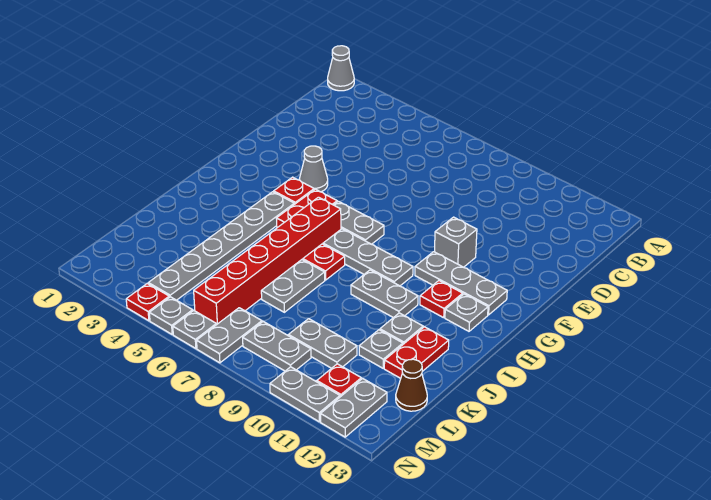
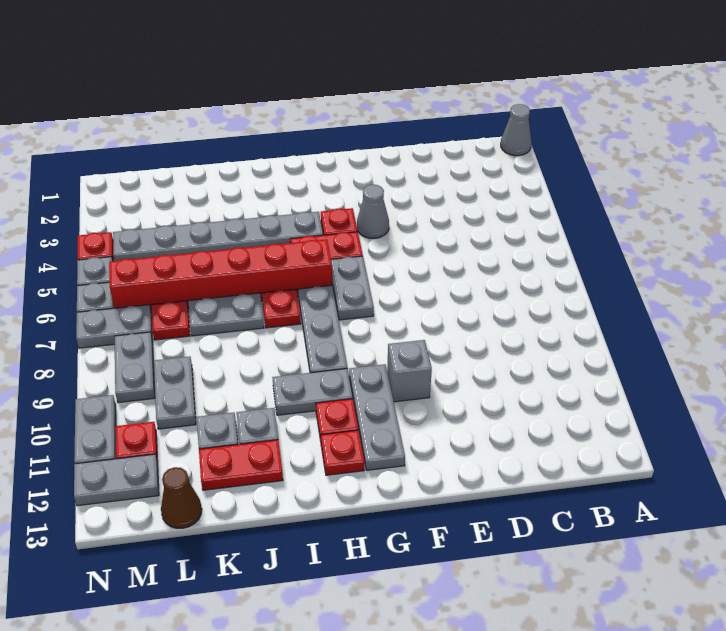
grey plate H12 level 1 -> red plate H12 level 1
grey plate I9:I10 level 1 -> grey plate H10:I10 level 1
none -> red plate L7 level 1

